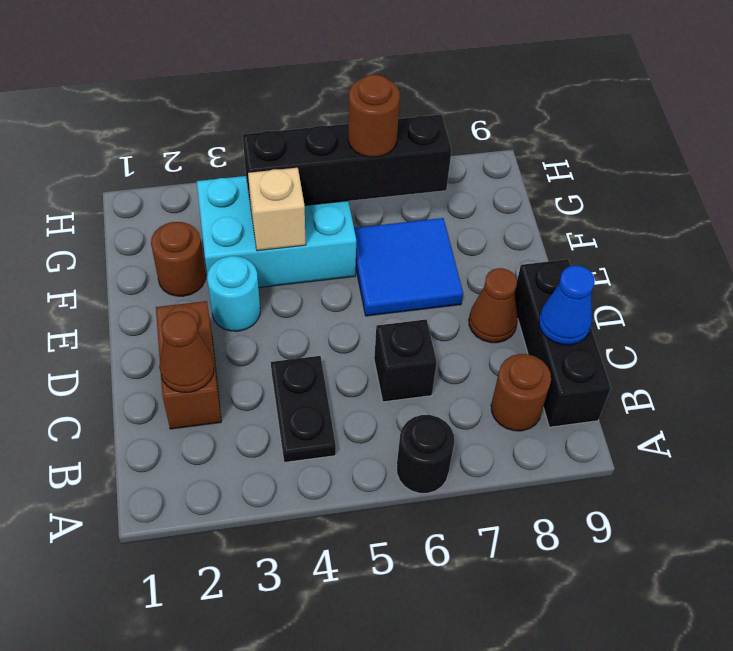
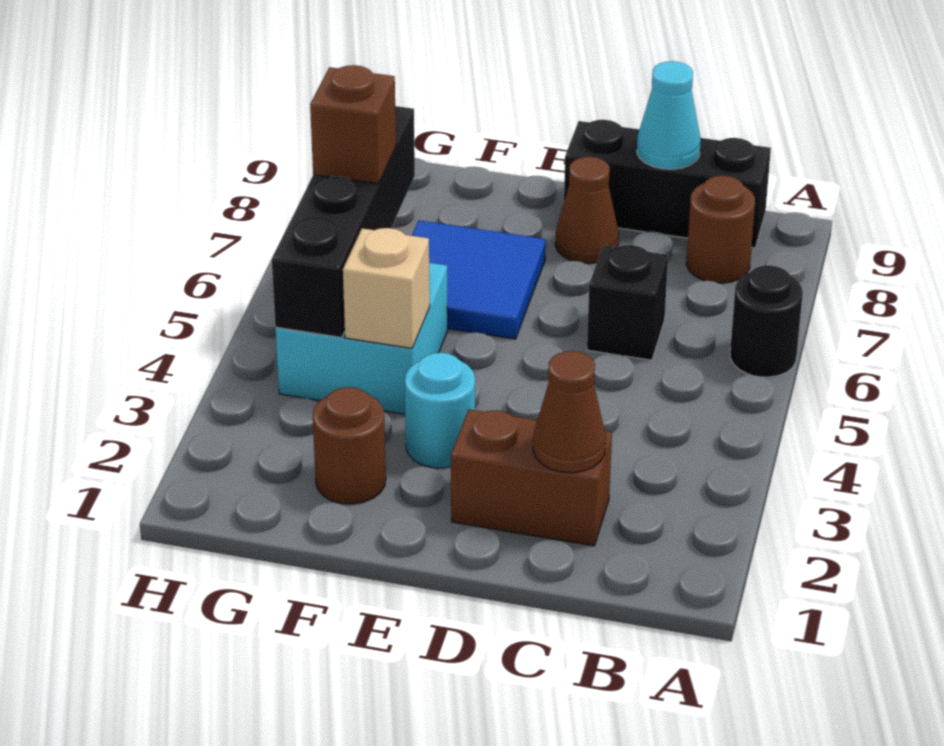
black plate B4:C4 level 1 -> none
blue cone C9 level 2 -> cyan cone C9 level 2
cyan brick F3:G5 level 1 -> cyan brick F4:G5 level 1
brown round brick G6 level 3 -> brown brick G6 level 3

